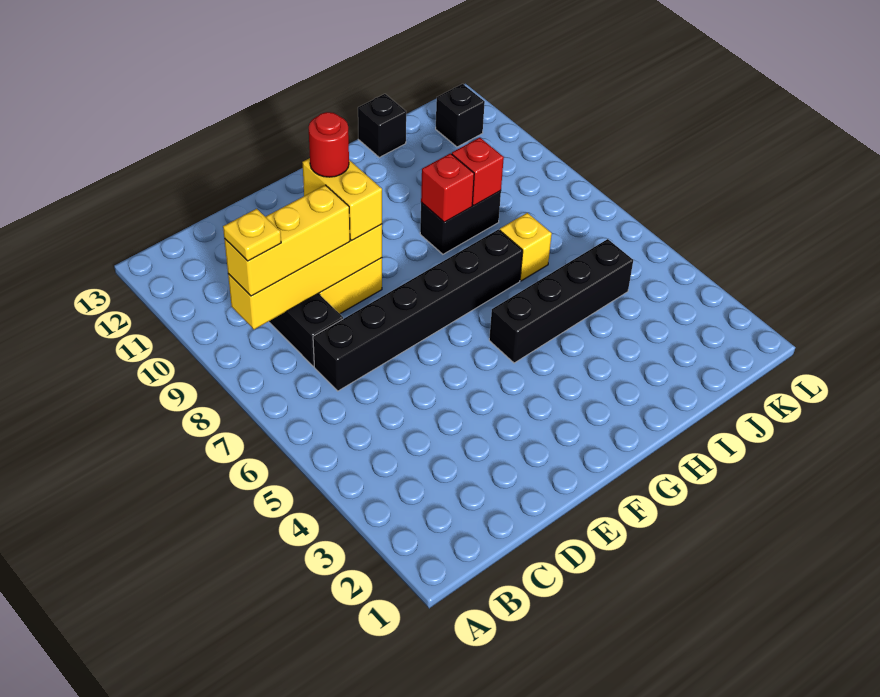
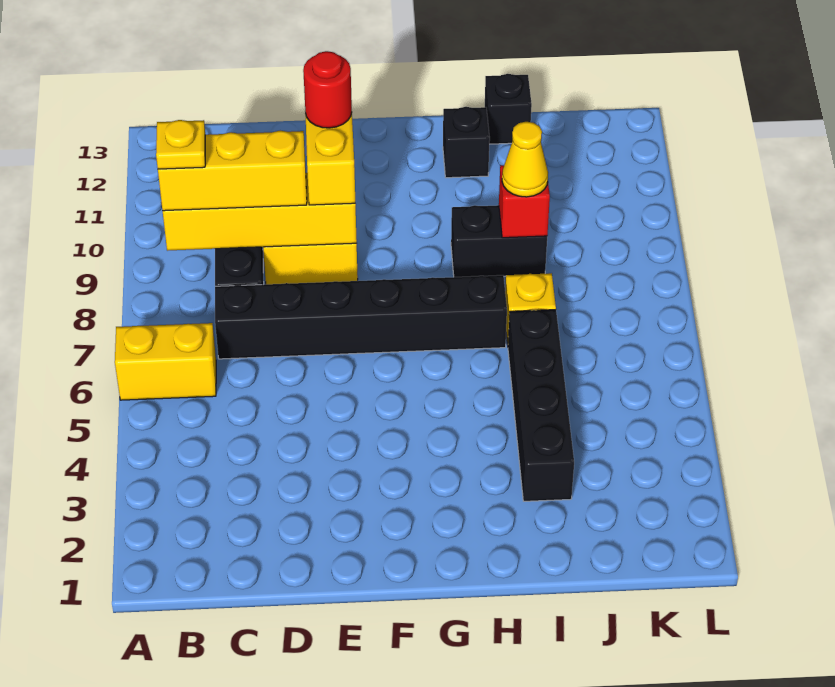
none -> yellow brick A6:B6 level 1
black brick G5:J5 level 1 -> black brick I3:I6 level 1
red brick H9 level 2 -> none
none -> yellow cone I9 level 3
black brick K12 level 1 -> black brick H12 level 1

